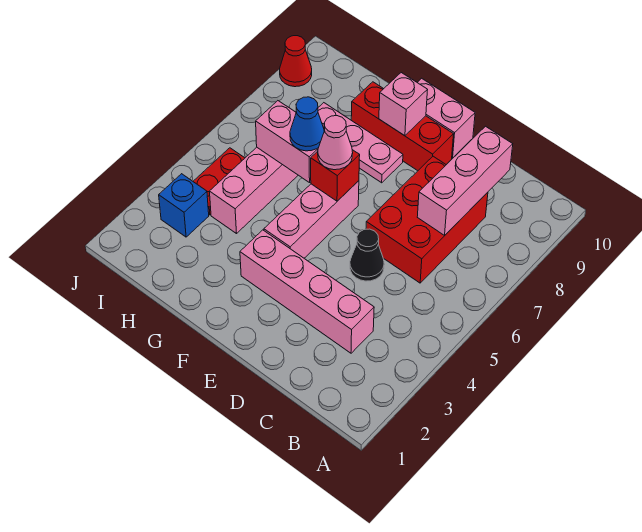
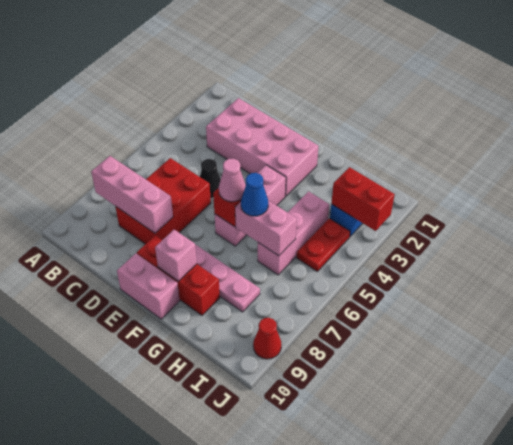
pink brick C3:F3 level 1 -> pink brick C2:F3 level 1
pink brick C7:C9 level 2 -> pink brick B8:D8 level 2
none -> red brick I3:J3 level 2

